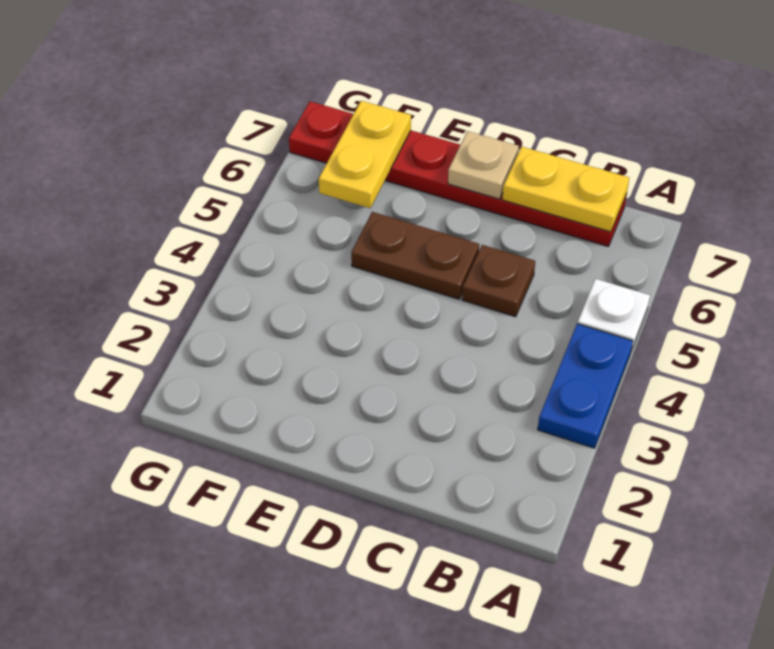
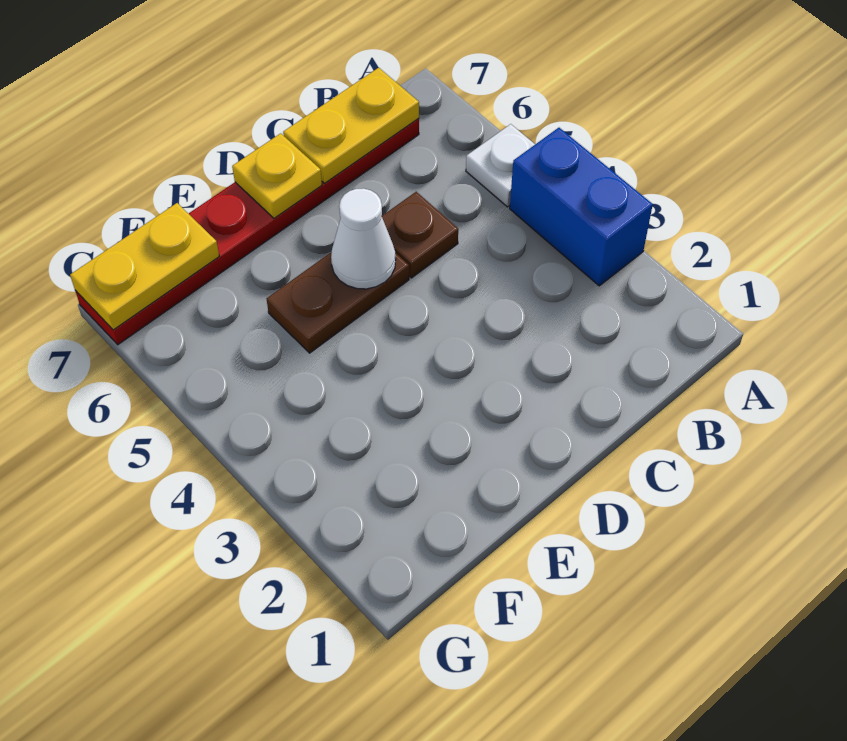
blue plate A3:A4 level 1 -> blue brick A3:A4 level 1
none -> white cone D5 level 2
tan plate D7 level 2 -> yellow plate D7 level 2
yellow plate F6:F7 level 2 -> yellow plate F7:G7 level 2

